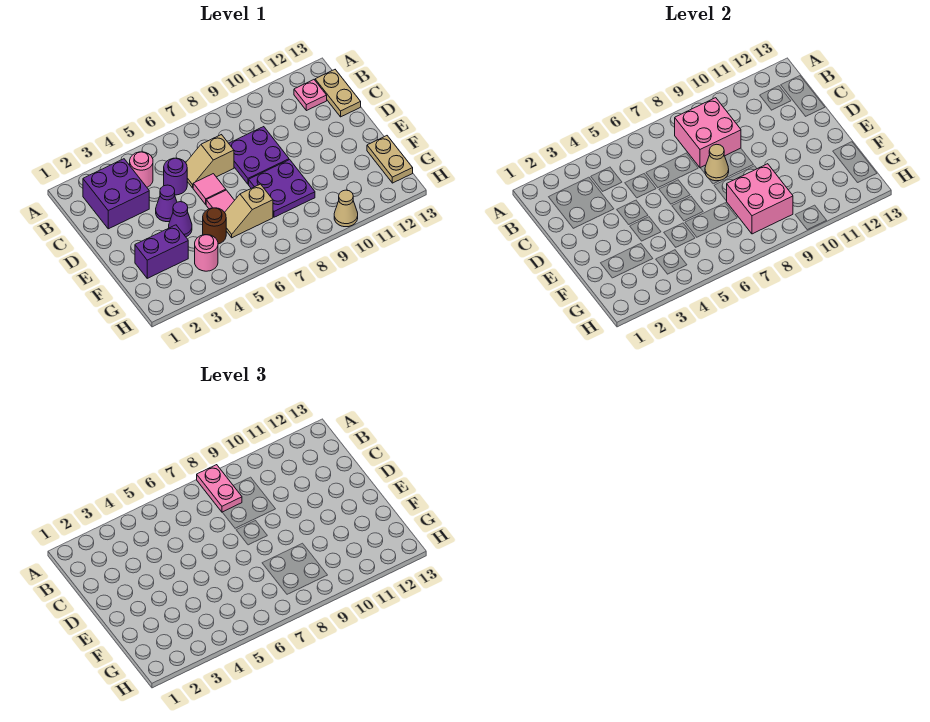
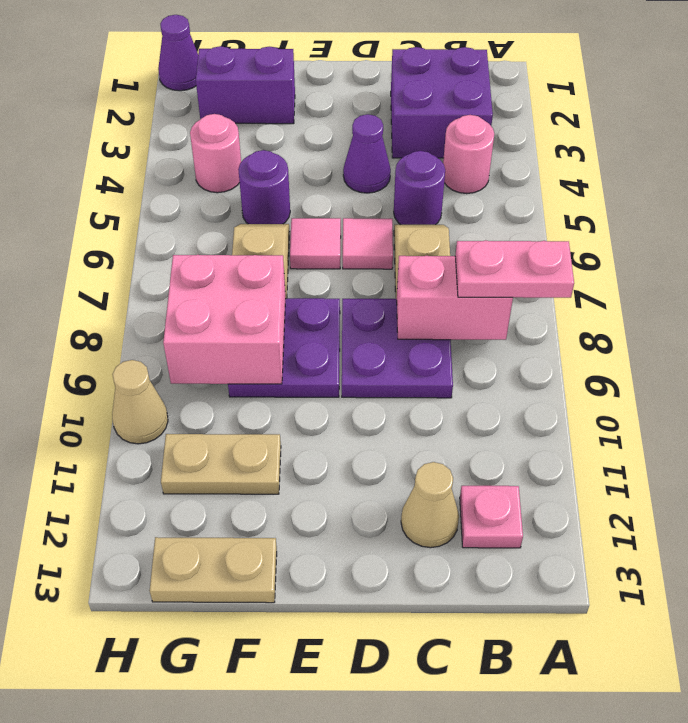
pink brick B8:C9 level 2 -> pink brick B8:C8 level 2
tan plate B13:C13 level 1 -> tan plate F11:G11 level 1
tan cone D8 level 2 -> tan cone C12 level 1
purple cone E4 level 1 -> purple cone H1 level 1
purple brick F2:F3 level 1 -> purple brick F2:G2 level 1
brown round brick F5 level 1 -> purple round brick F5 level 1

